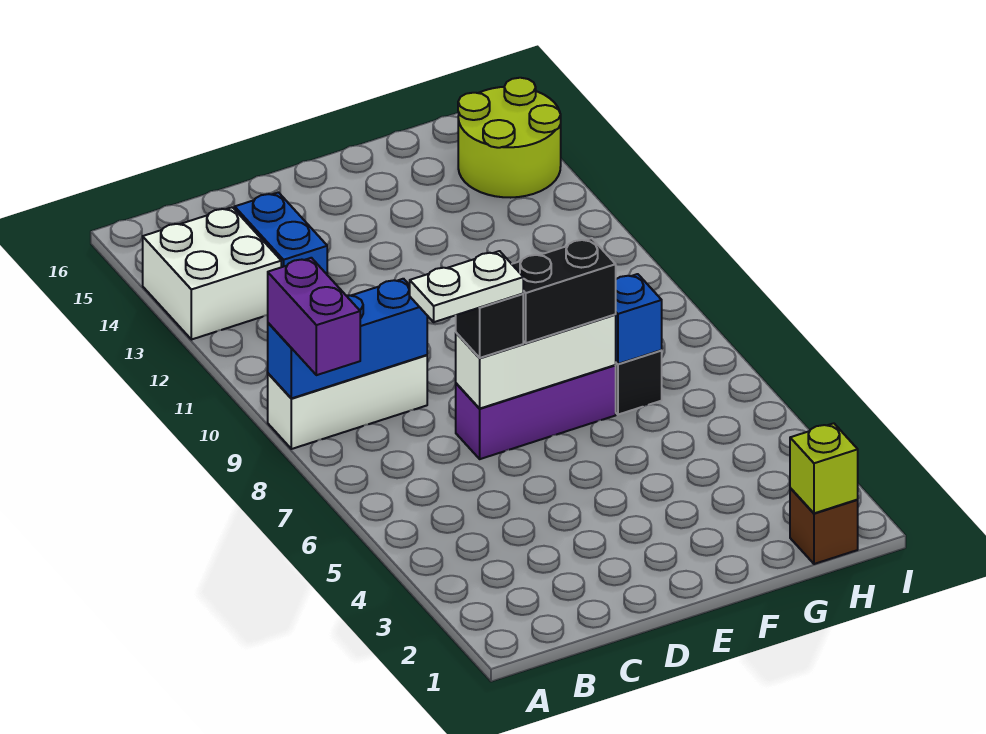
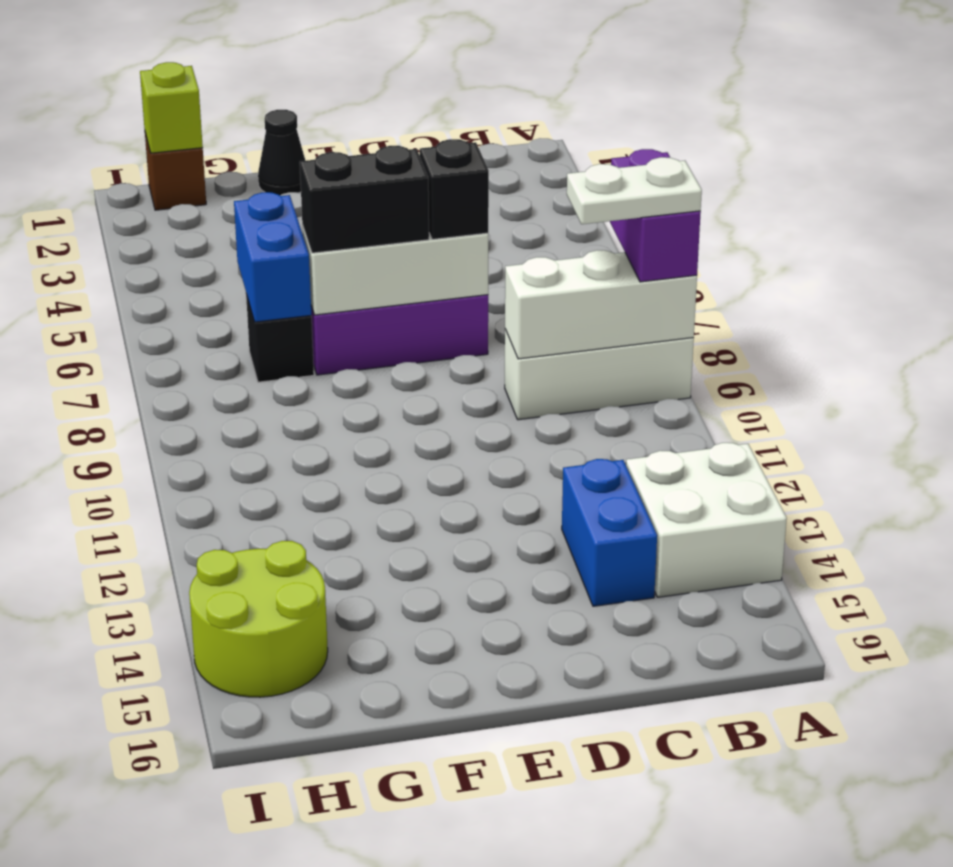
blue brick A9:C9 level 2 -> white brick A9:C9 level 2
white plate C7:D7 level 4 -> white plate A9:B9 level 4
none -> black cone F1 level 1
blue brick G7 level 2 -> blue brick G6:G7 level 2

